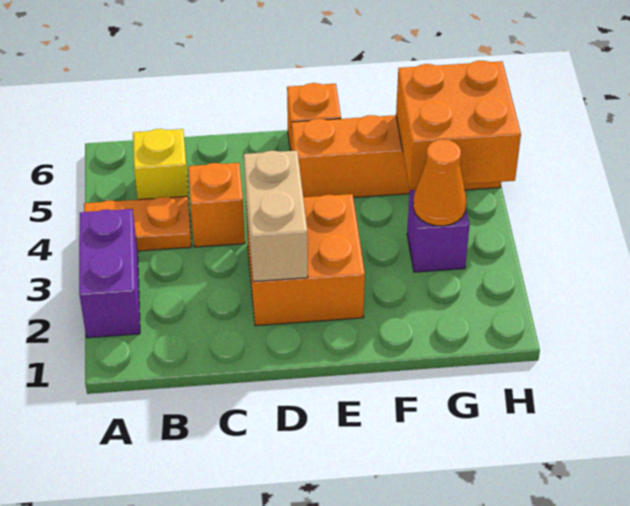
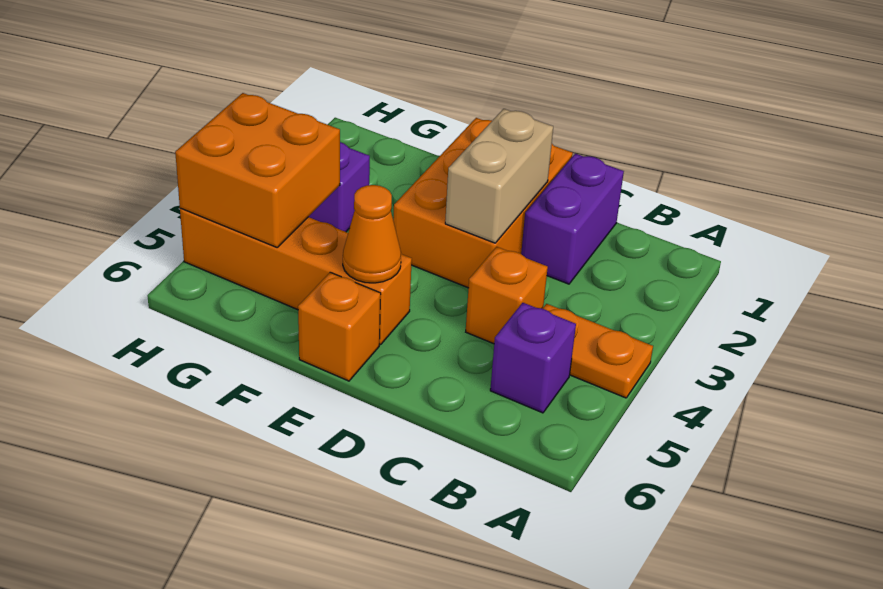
purple brick A2:A3 level 1 -> purple brick C1:C2 level 1
yellow brick B5 level 1 -> purple brick B5 level 1
orange brick D2:E3 level 1 -> orange brick D1:E3 level 1
orange cone G3 level 2 -> orange cone E5 level 2

